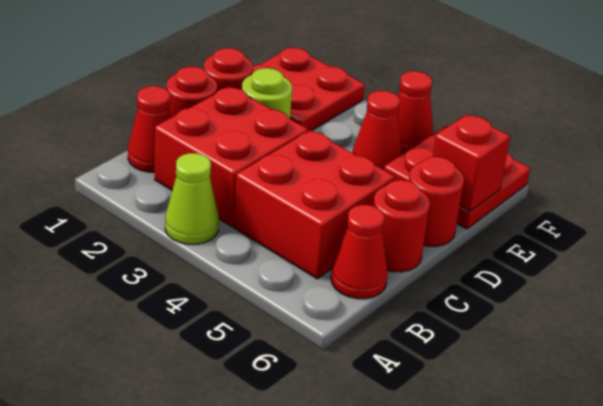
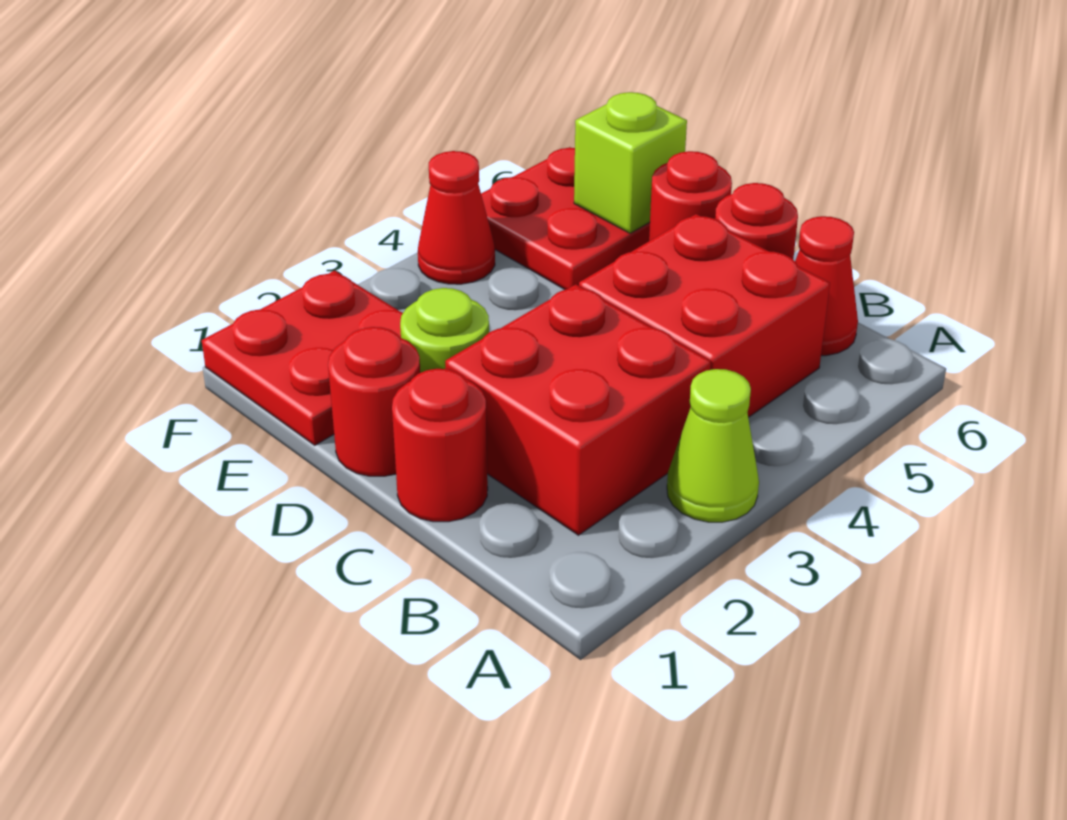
red cone B1 level 1 -> none
red cone E4 level 1 -> none
red brick E6 level 2 -> lime brick E6 level 2

